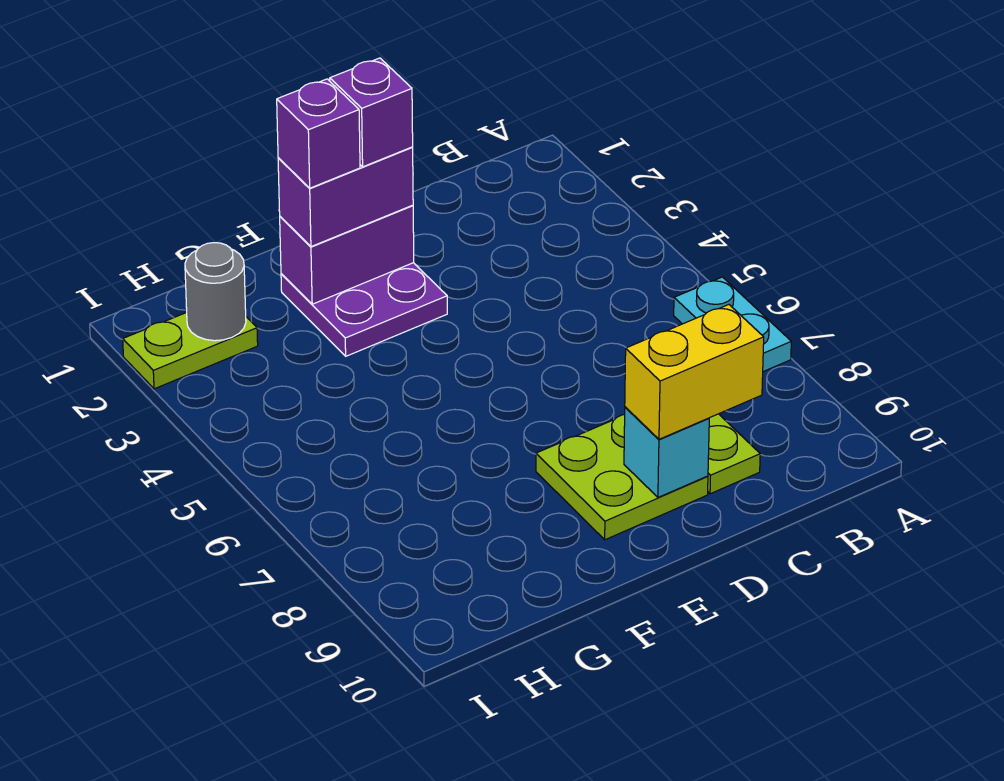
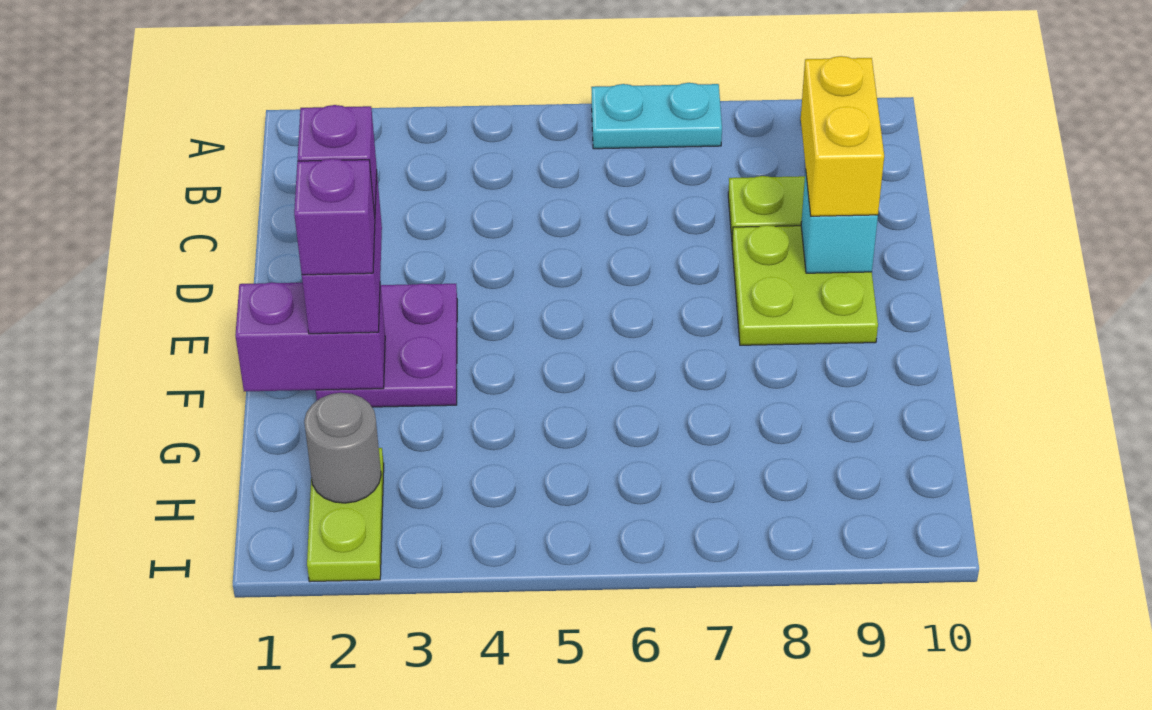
purple brick E2:F2 level 2 -> purple brick F1:F2 level 2

